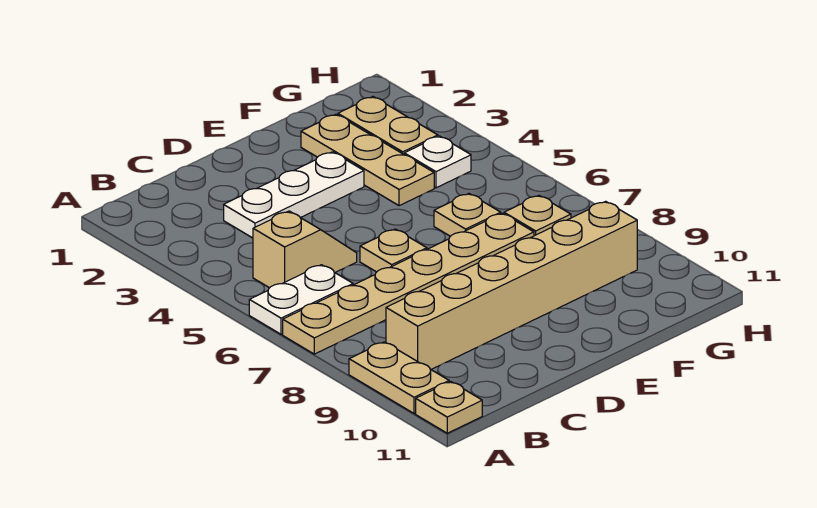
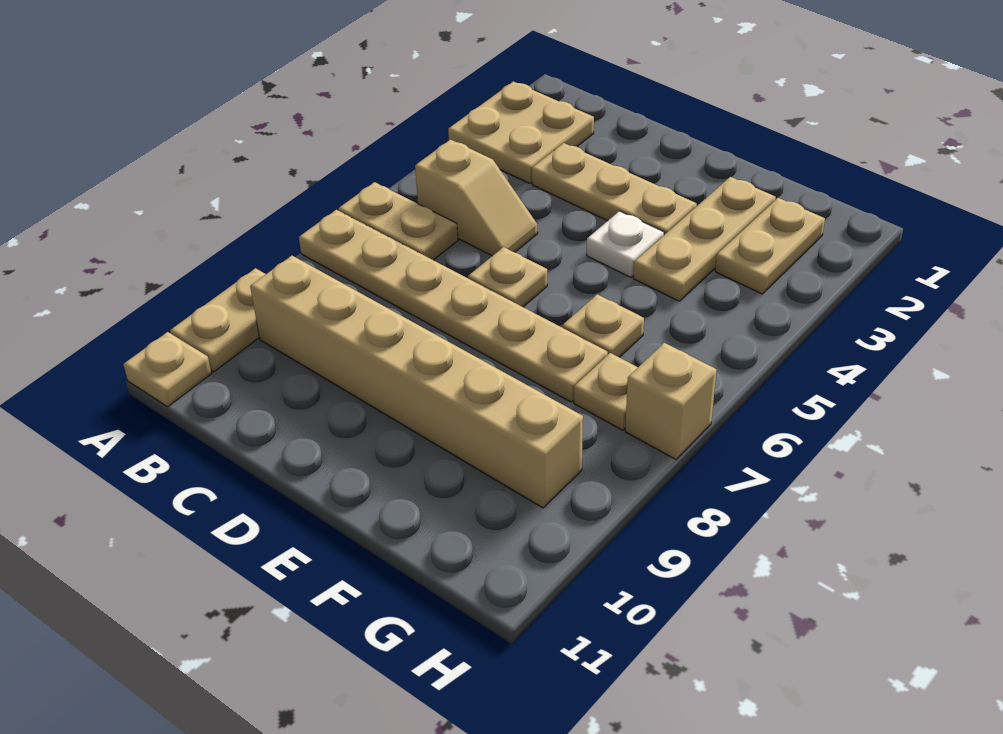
none -> tan plate A2:B3 level 1
white plate A6:B6 level 1 -> tan plate A6:B6 level 1
white plate C3:E3 level 1 -> tan plate C3:E3 level 1
white plate G4 level 1 -> white plate E4 level 1
none -> tan brick H7 level 1

